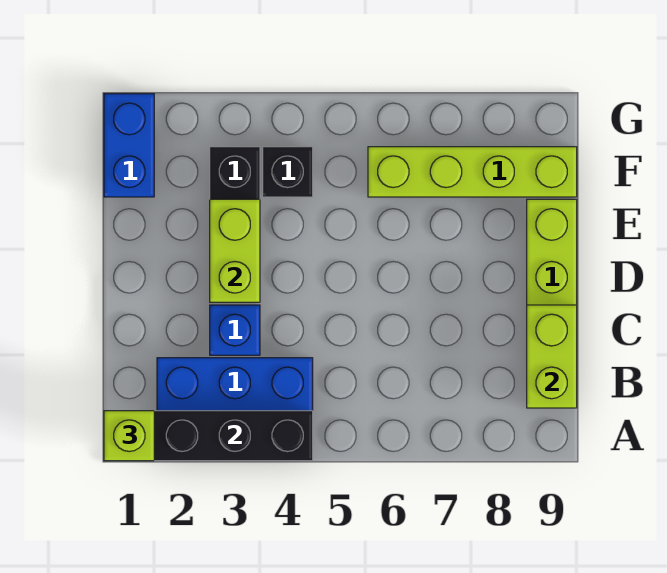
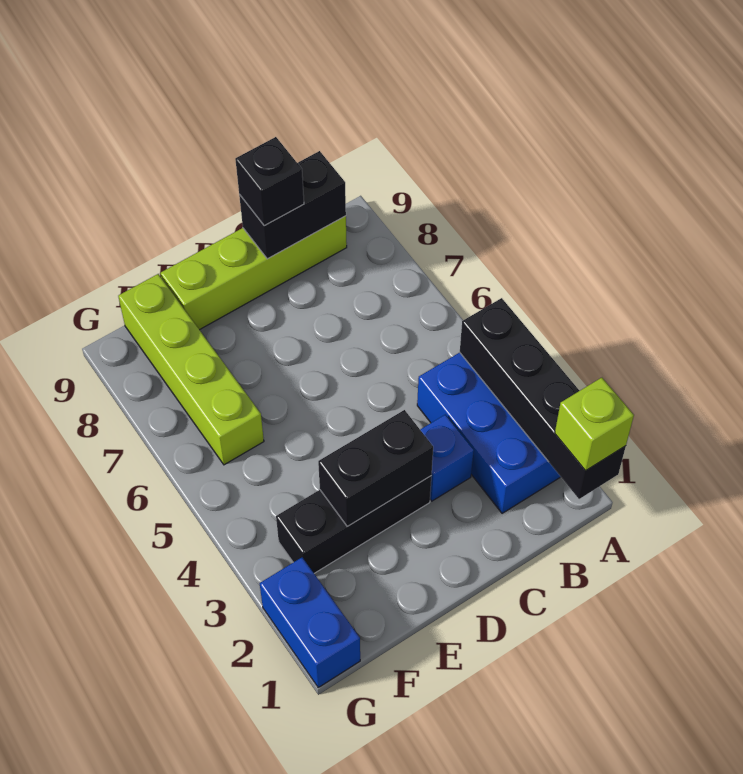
lime brick B9:C9 level 2 -> black brick B9:C9 level 2
lime brick D3:E3 level 2 -> black brick D3:E3 level 2
blue brick F1:G1 level 1 -> blue brick G1:G2 level 1
black brick F4 level 1 -> black brick C9 level 3

